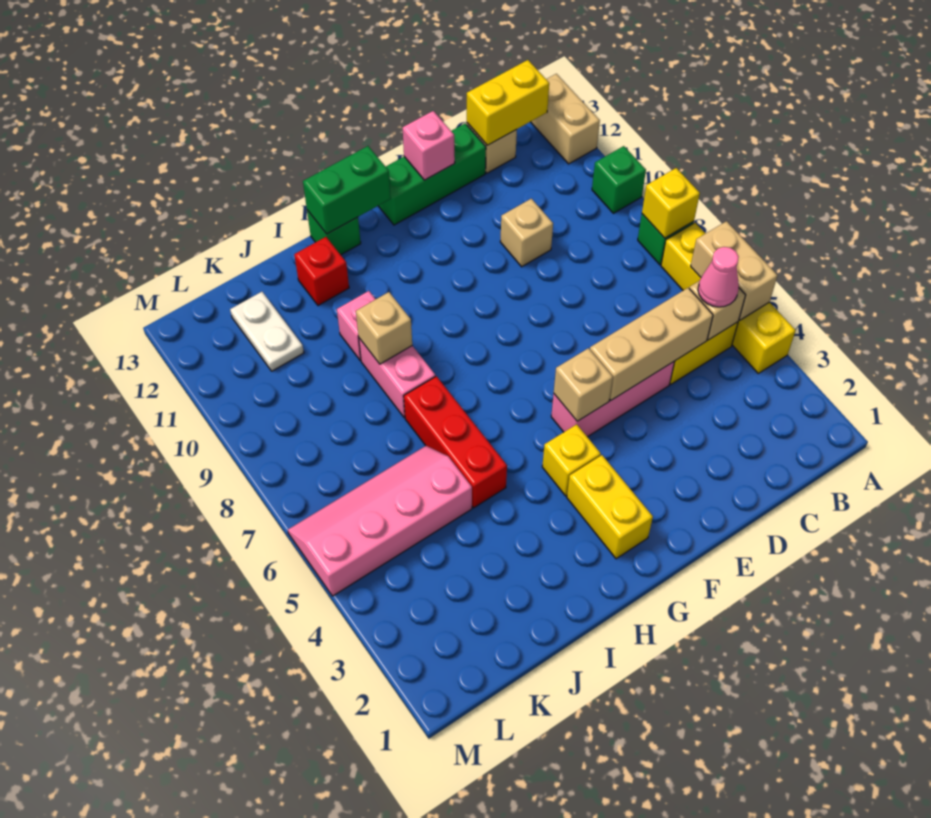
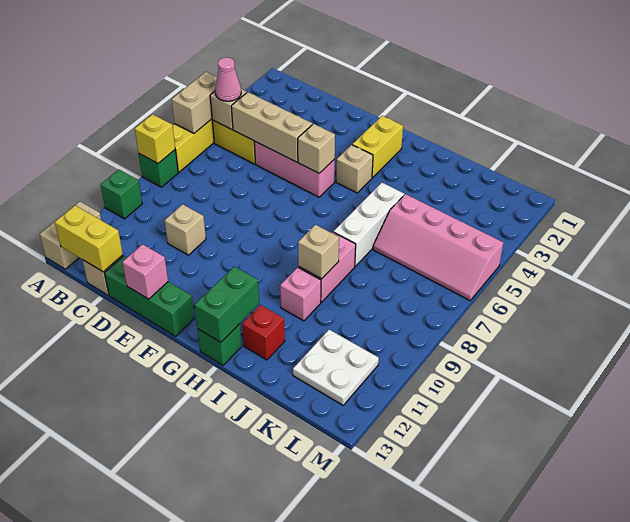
yellow brick G4 level 1 -> tan brick G4 level 1
green brick G13:H13 level 2 -> green brick H12:H13 level 2
red brick I5:I7 level 1 -> white brick I5:I7 level 1
white plate K11:K12 level 1 -> white plate K11:L12 level 1

